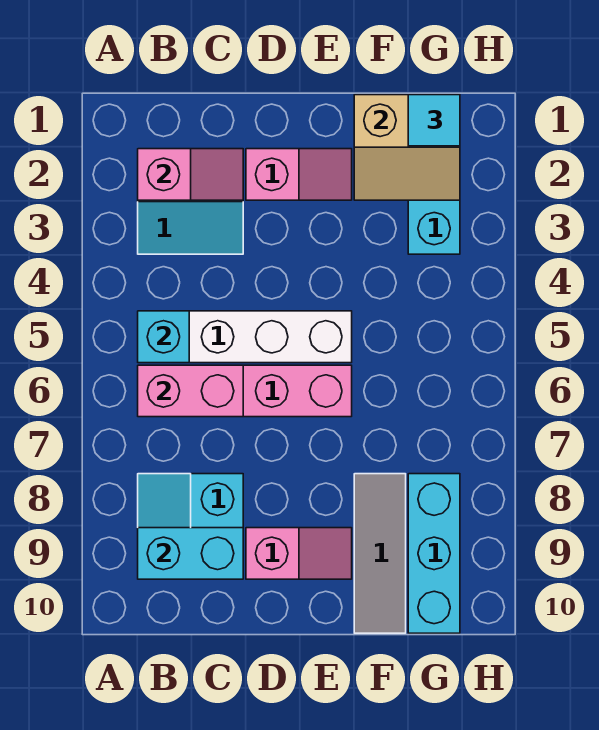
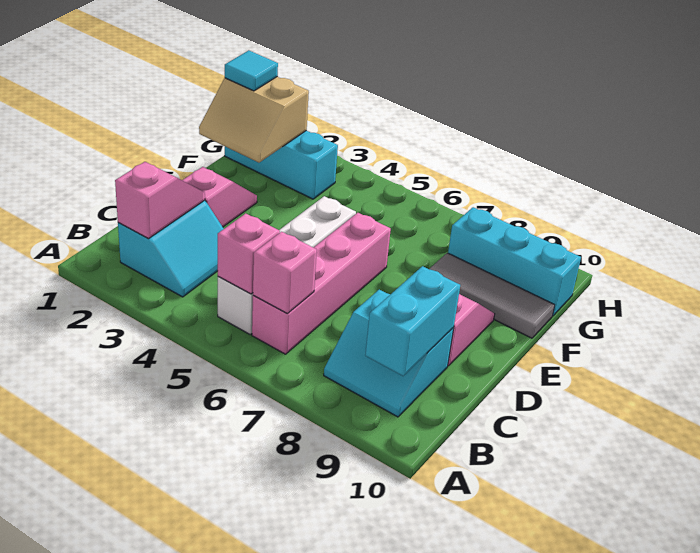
cyan brick B5 level 2 -> pink brick B5 level 2
pink brick B6:C6 level 2 -> pink brick B6 level 2
tan slope F1:G2 level 2 top 1 -> tan slope F1:G2 level 2 top G

